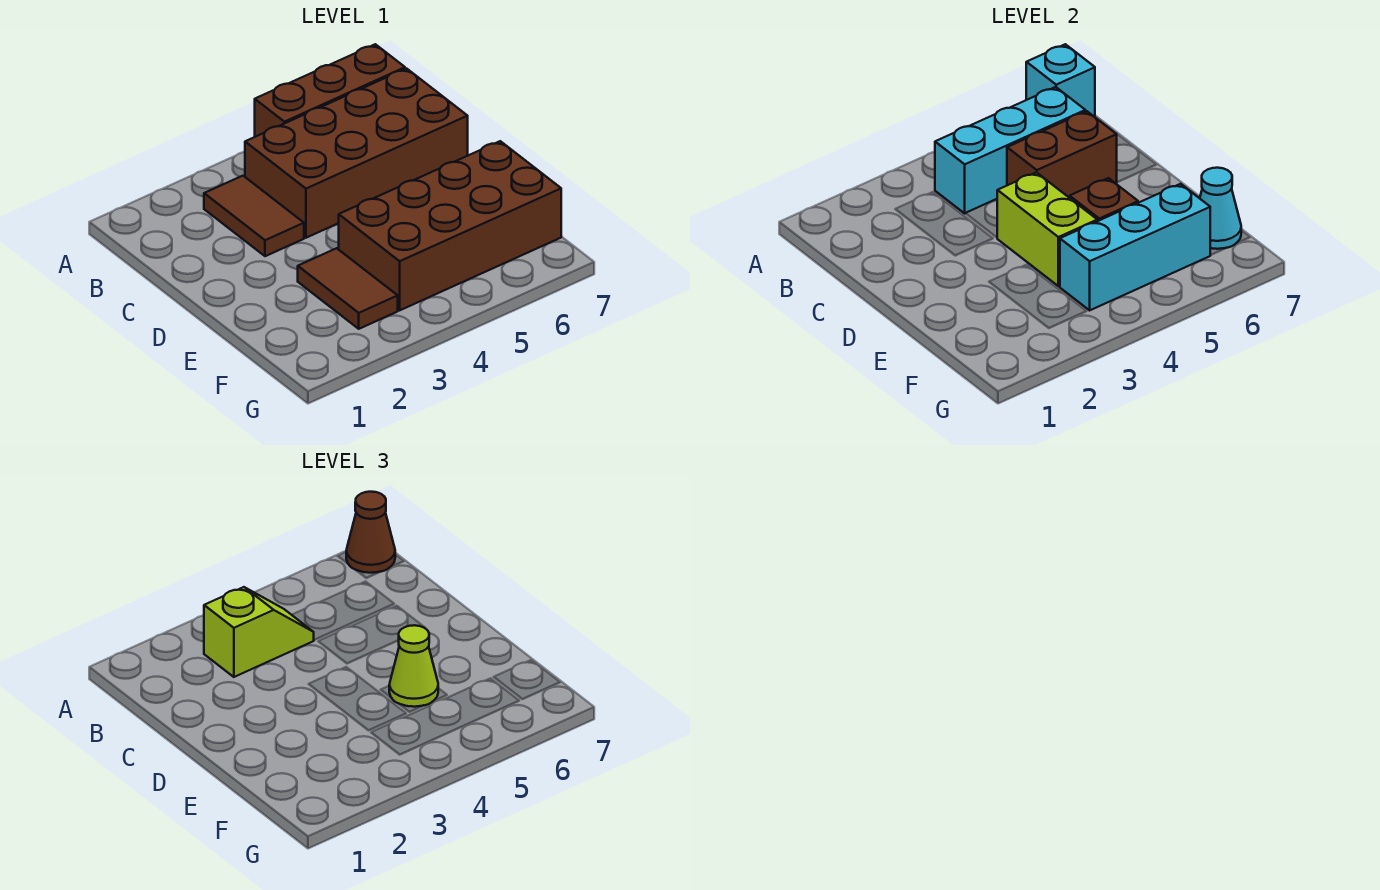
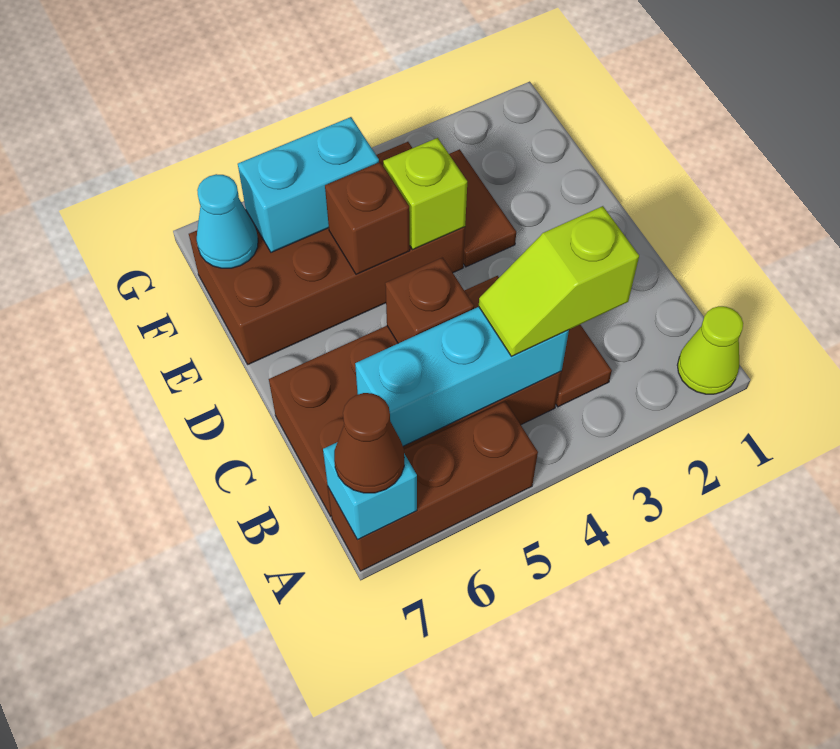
brown brick C5:C6 level 2 -> brown brick C5 level 2
lime brick D4:E4 level 2 -> lime brick E4 level 2
lime cone E5 level 3 -> lime cone A1 level 1
cyan brick F4:F6 level 2 -> cyan brick F5:F6 level 2

